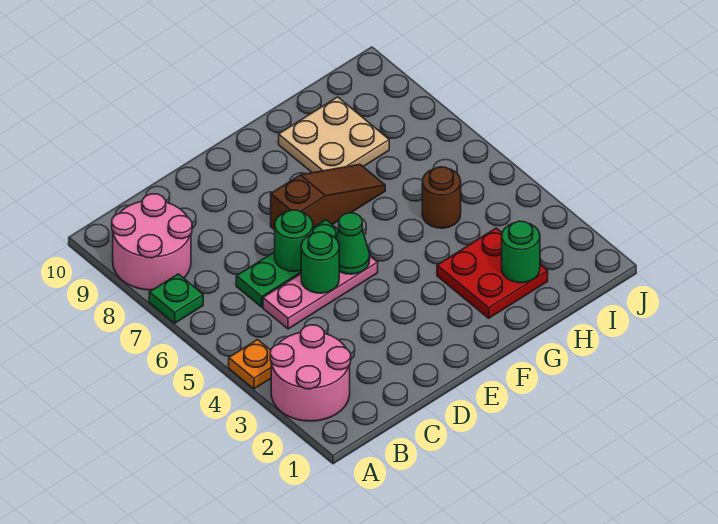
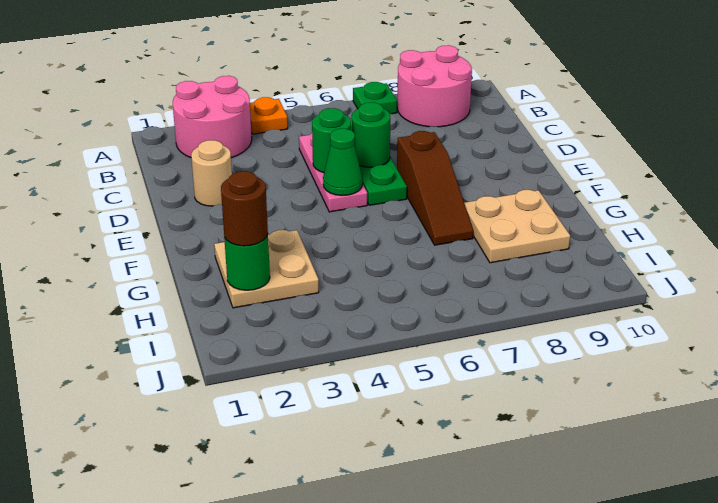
none -> tan round brick D2 level 1
red plate G2:H3 level 1 -> tan plate G2:H3 level 1
brown round brick H5 level 1 -> brown round brick H2 level 3

